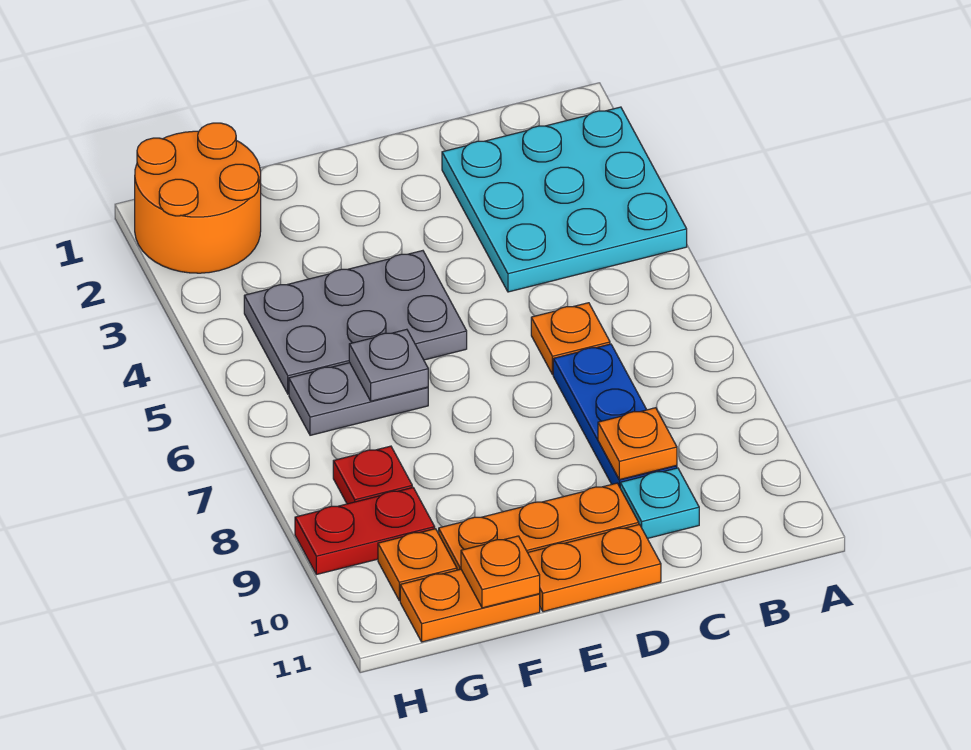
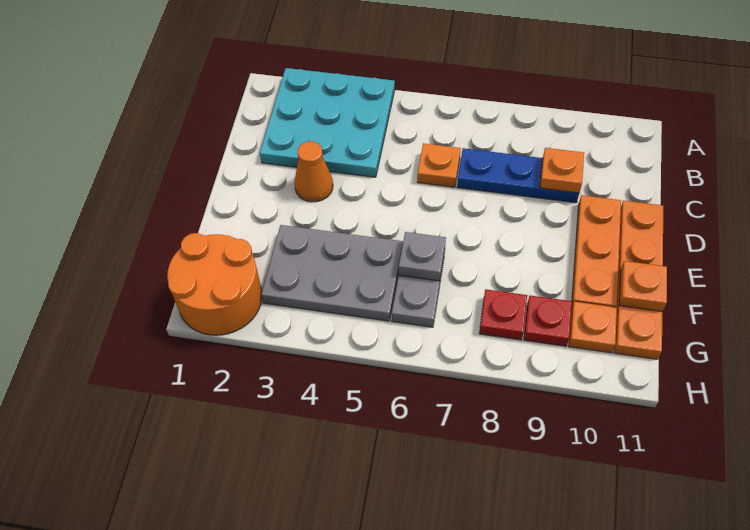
cyan plate C10 level 1 -> none
none -> orange cone D3 level 1
grey plate E4:G5 level 1 -> grey plate F3:G5 level 1
red plate G9:H9 level 1 -> red plate G9 level 1

